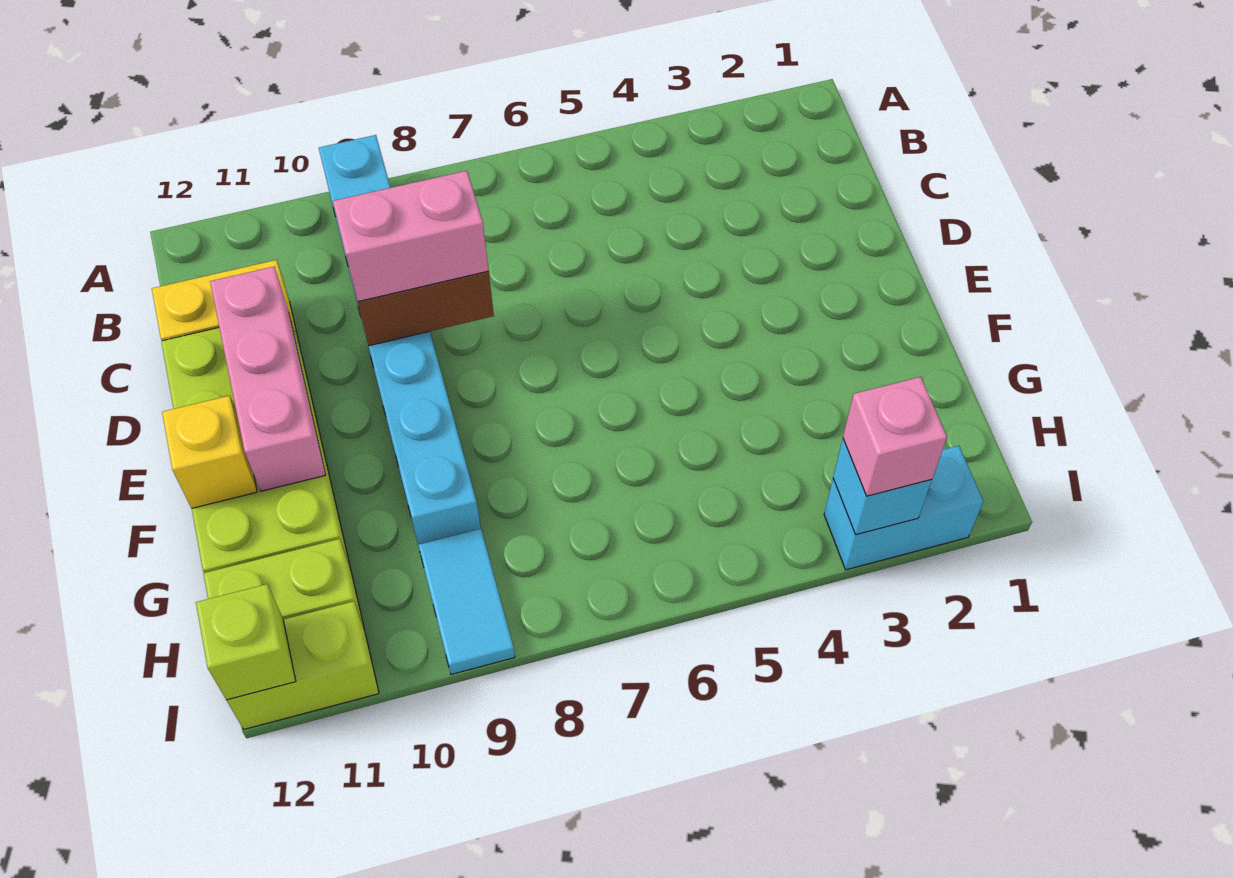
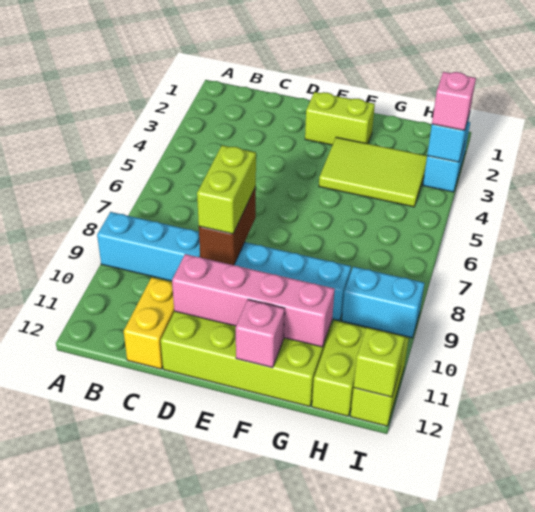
pink brick D8:D9 level 3 -> lime brick D8:D9 level 3
pink brick D11:F11 level 2 -> pink brick D11:G11 level 2
none -> lime brick E2:F2 level 1
none -> lime tile F3:H4 level 1
yellow brick F12 level 2 -> pink brick F12 level 2
cyan tile H9:I9 level 1 -> cyan brick H9:I9 level 1

